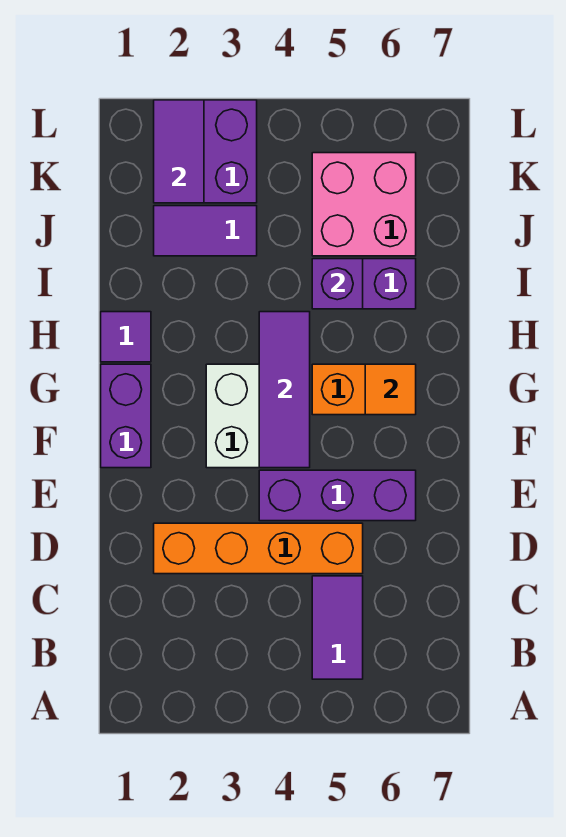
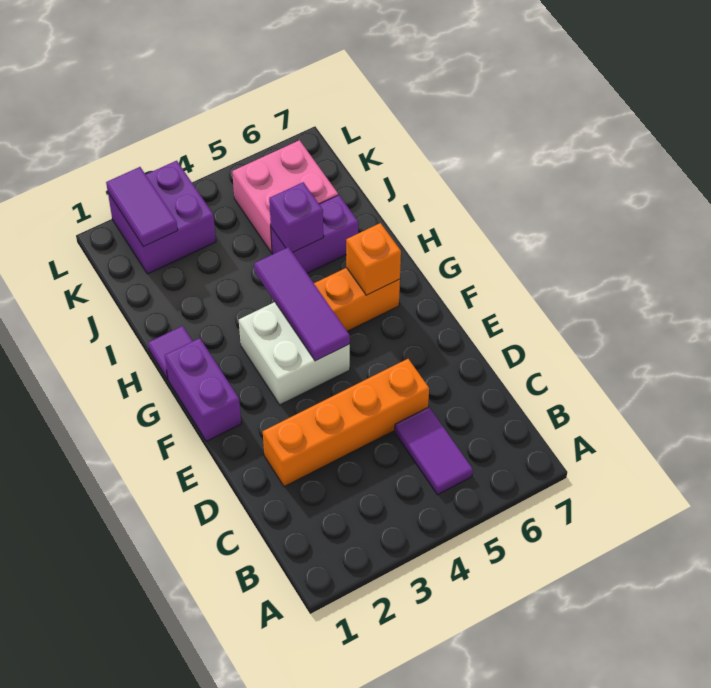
purple brick E4:E6 level 1 -> none
orange tile G6 level 2 -> orange brick G6 level 2
purple tile J2:J3 level 1 -> none

